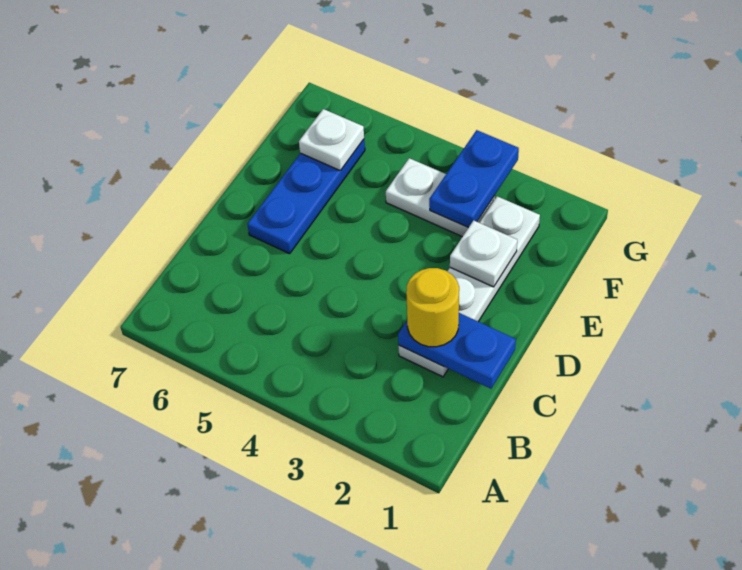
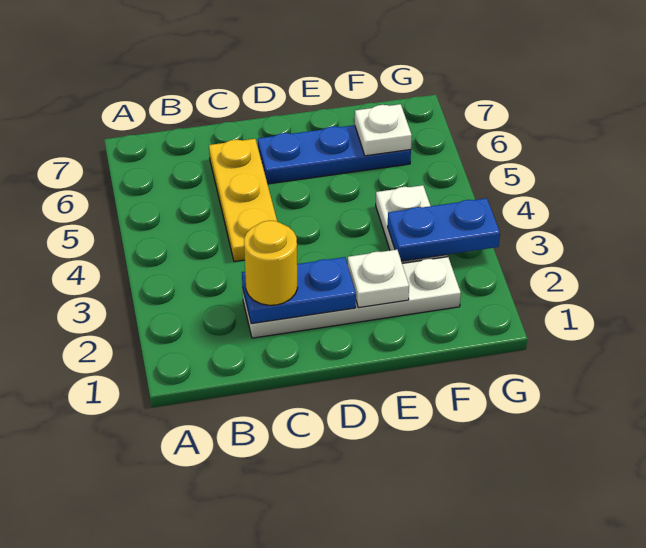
blue plate C1:C2 level 2 -> blue plate C2:D2 level 2
none -> yellow plate C4:C6 level 1

